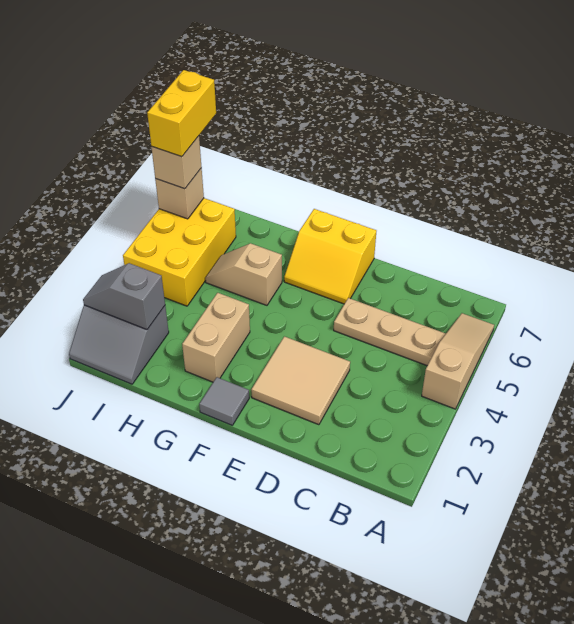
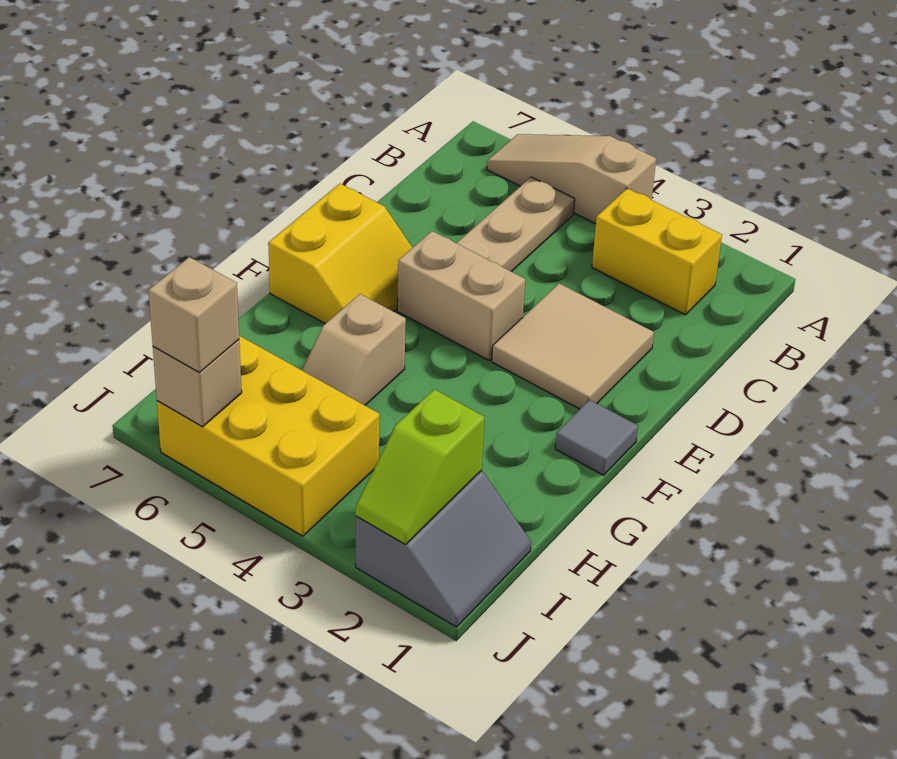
tan brick G2:G3 level 1 -> tan brick E4:E5 level 1
grey slope I2:J2 level 2 top I -> lime slope I2:J2 level 2 top I
yellow brick J6:J7 level 4 -> yellow brick B2:B3 level 1

